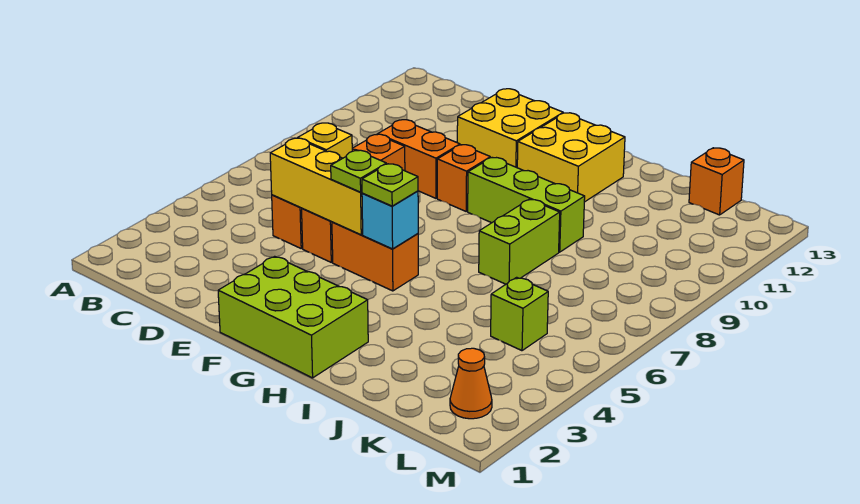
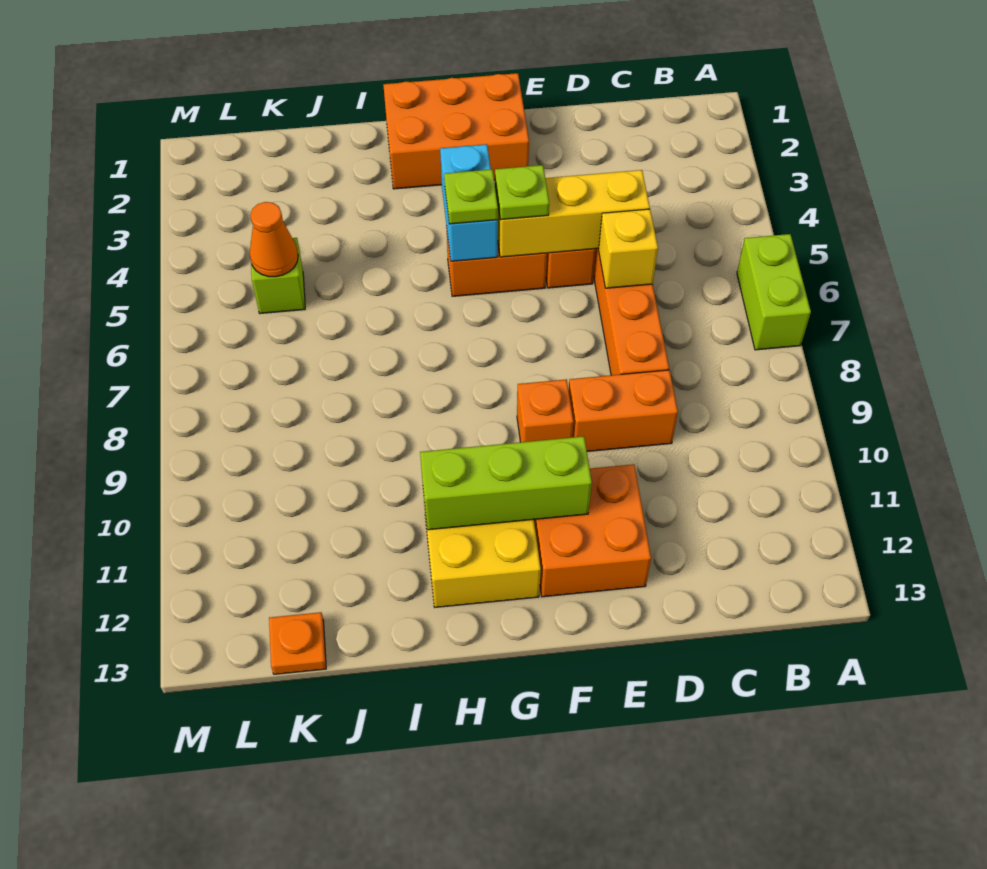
yellow brick E11:F12 level 1 -> orange brick E11:F12 level 1
lime brick F1:H2 level 1 -> orange brick F1:H2 level 1
cyan brick G5 level 2 -> cyan brick G4:G5 level 2
lime brick G9:I9 level 1 -> lime brick F11:H11 level 2
lime brick I7:I8 level 1 -> lime brick A6:A7 level 1
orange brick K13 level 1 -> orange plate K13 level 1
orange cone L2 level 1 -> orange cone K5 level 2

